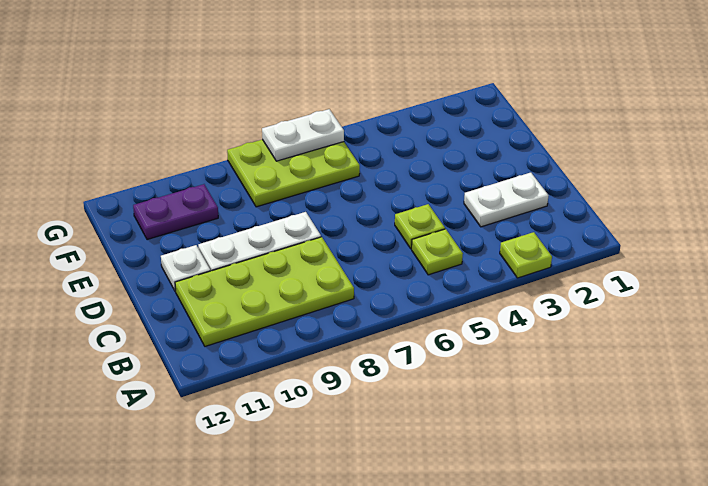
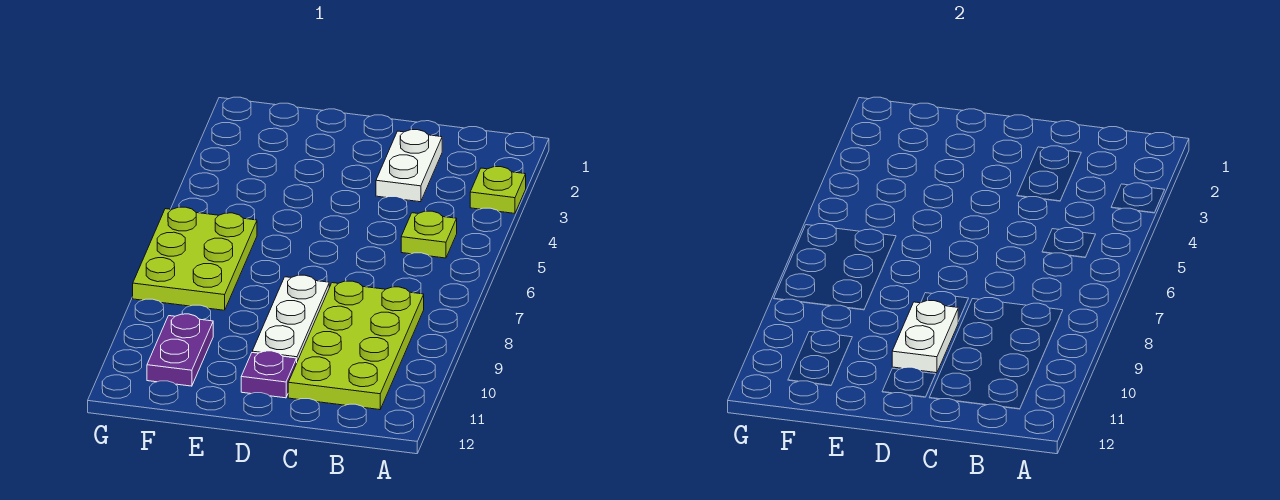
lime plate C5 level 1 -> none
white plate D11 level 1 -> purple plate D11 level 1
white plate G6:G7 level 2 -> white plate D9:D10 level 2

